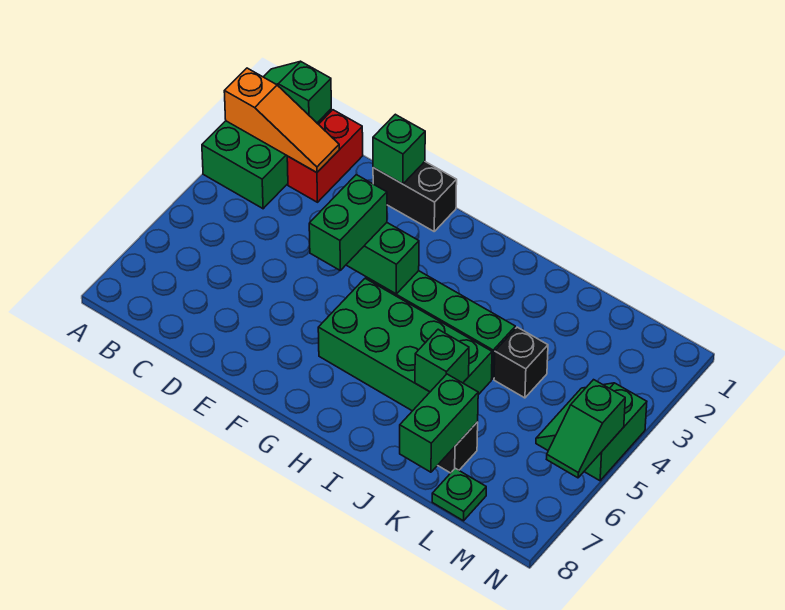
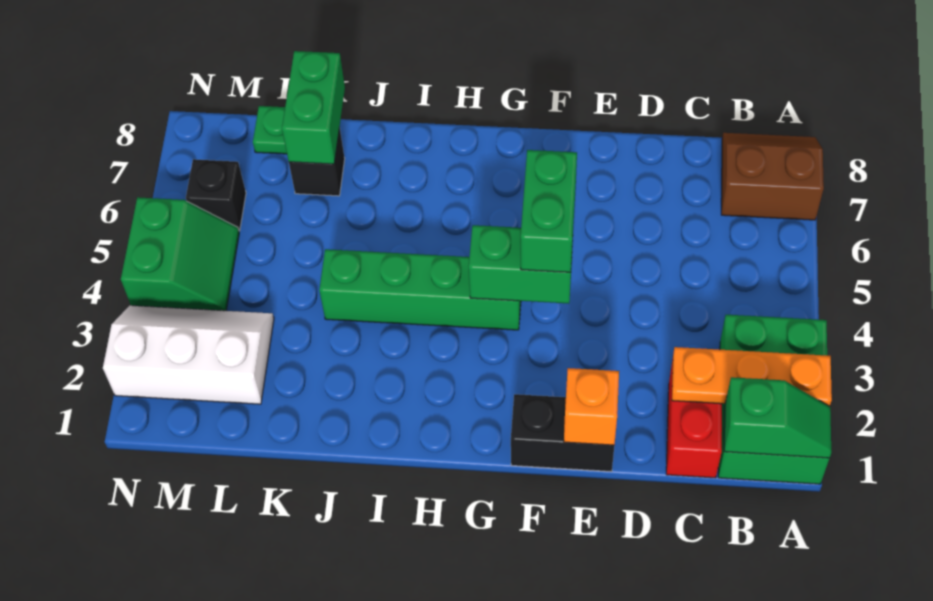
orange slope A2:C2 level 2 top A -> orange plate A2:C2 level 2
none -> brown slope A7:B8 level 1 top 7
green brick E1 level 2 -> orange brick E1 level 2
green brick G5:J6 level 1 -> none
green brick J6 level 2 -> none
black brick K4 level 1 -> black brick M6 level 1
none -> white slope L2:N3 level 1 top 2
green slope N5:N6 level 2 top 5 -> none

